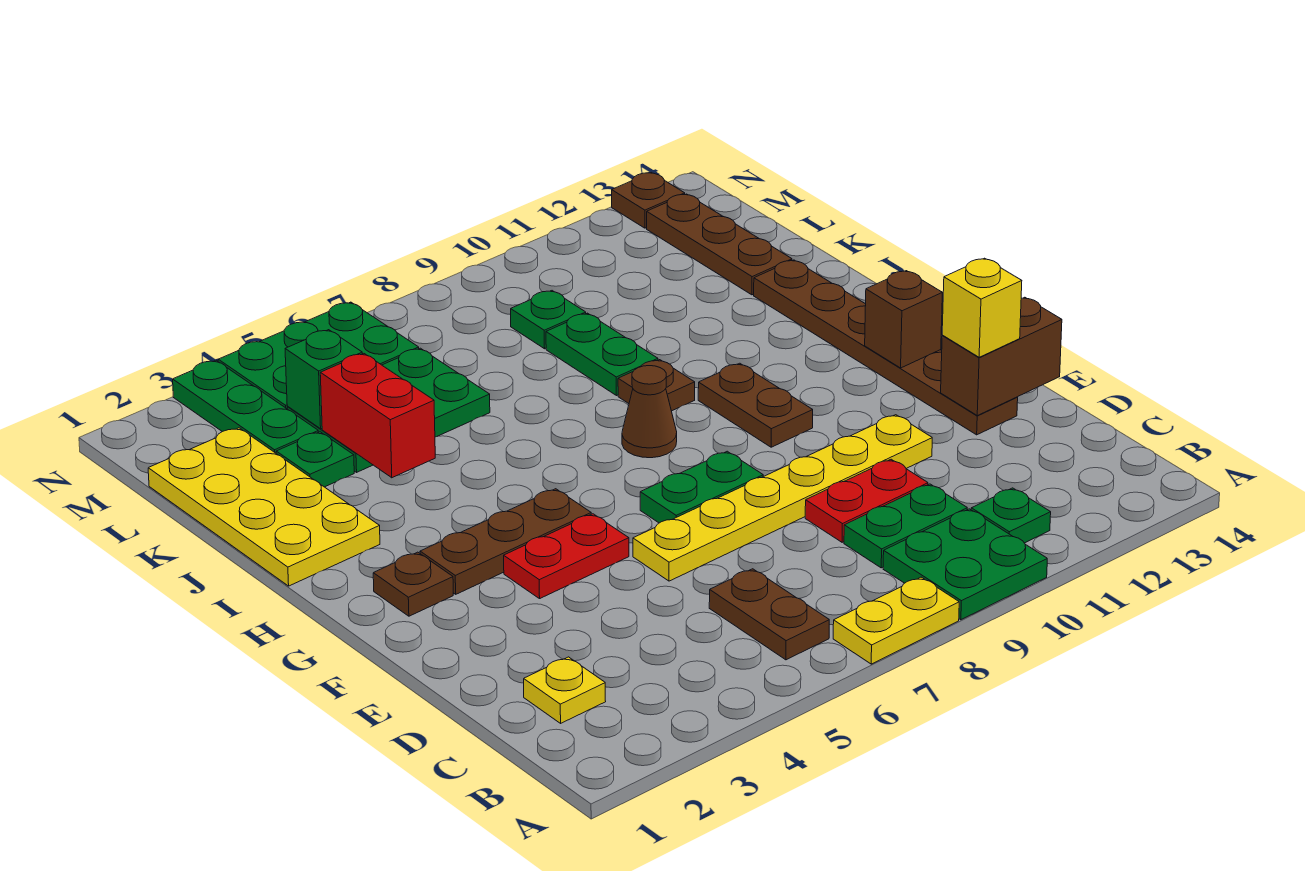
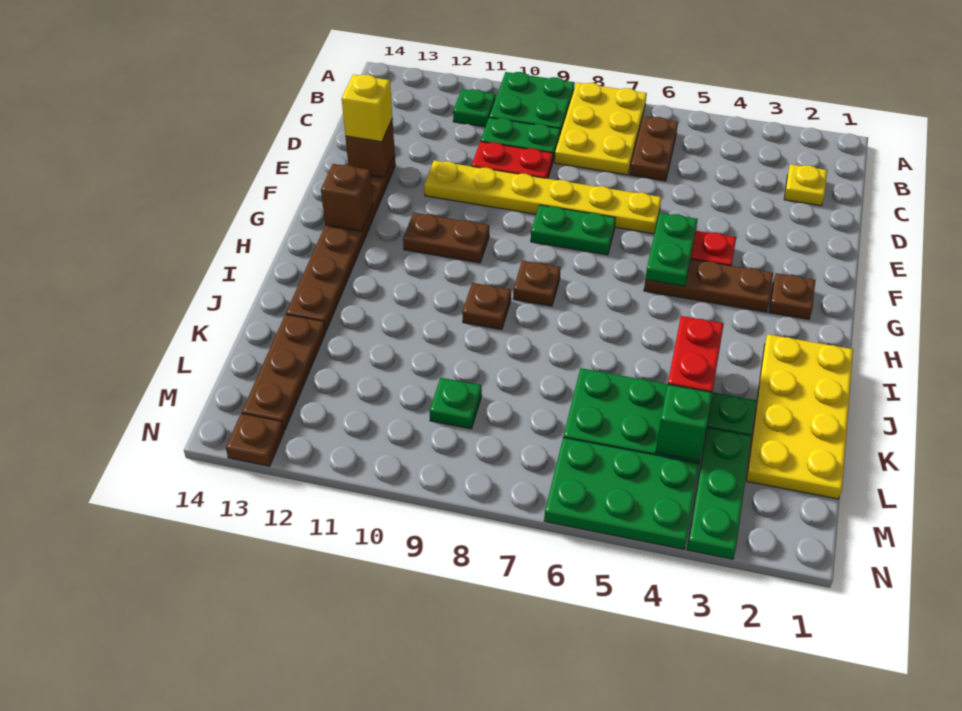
yellow plate A7:A8 level 1 -> yellow plate A7:C8 level 1
brown brick E13:E14 level 2 -> brown brick E13 level 2
brown plate G10:H10 level 1 -> brown plate G10:G11 level 1
brown cone H8 level 1 -> brown plate H8 level 1
green plate J9:K9 level 1 -> green plate F5:G5 level 2

